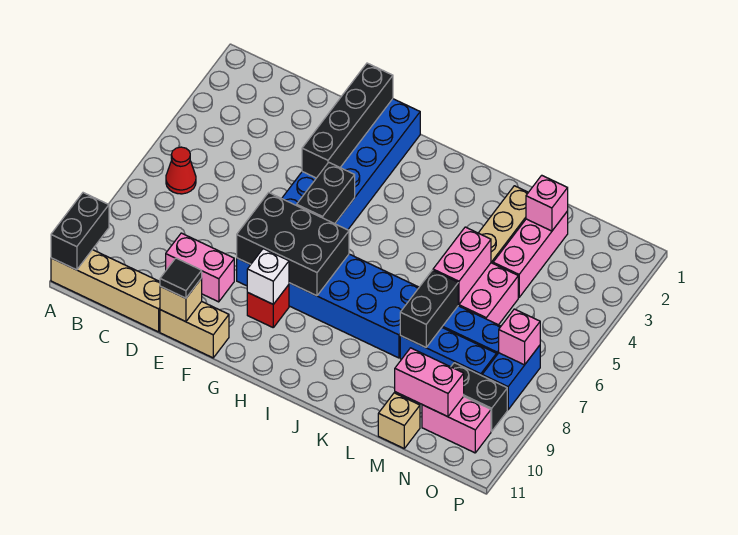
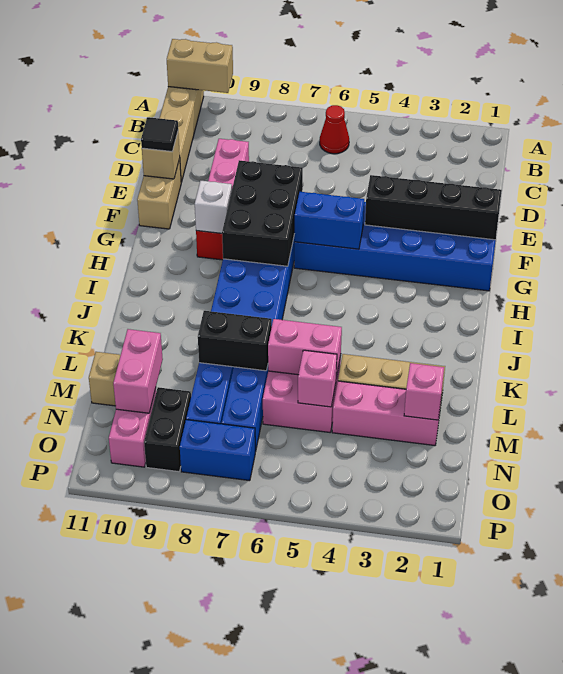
black brick A10:A11 level 2 -> tan brick A10:A11 level 2
black brick G5:G6 level 2 -> blue brick G5:G6 level 2
pink brick O7 level 2 -> pink brick M5 level 2

